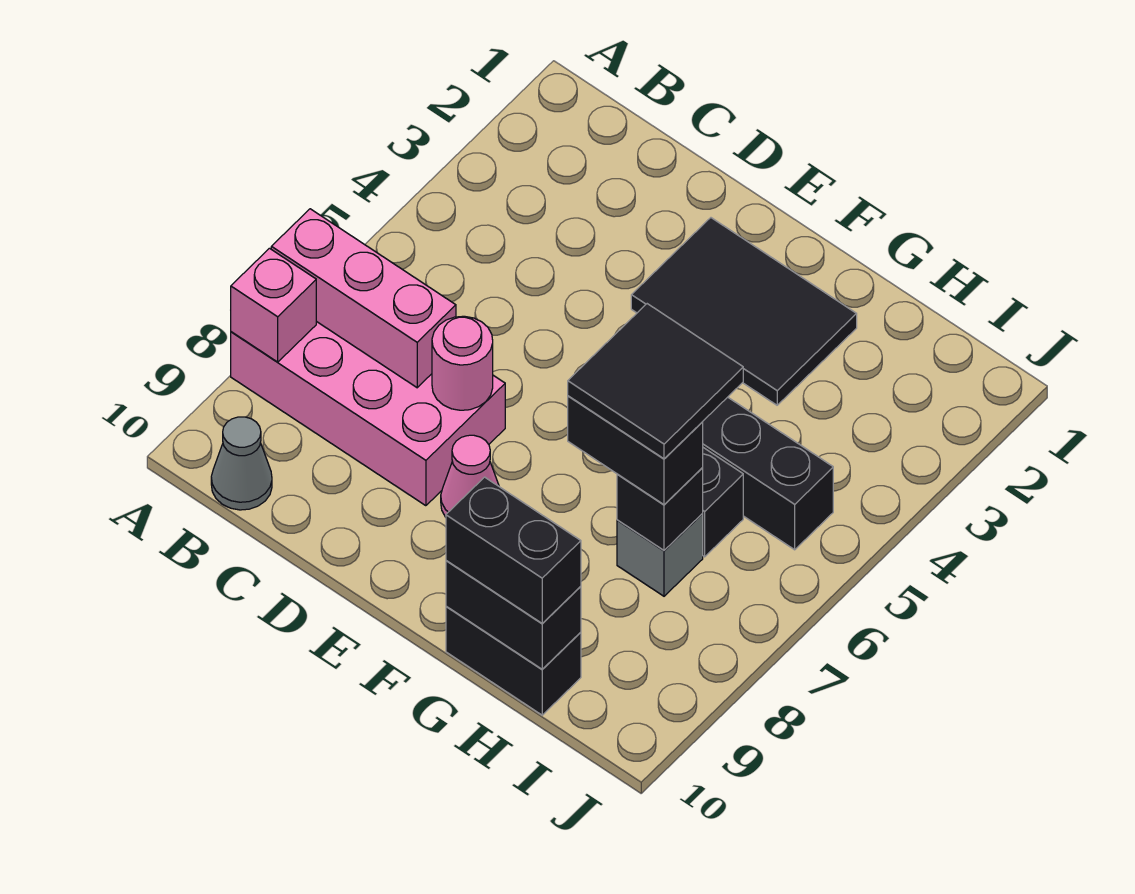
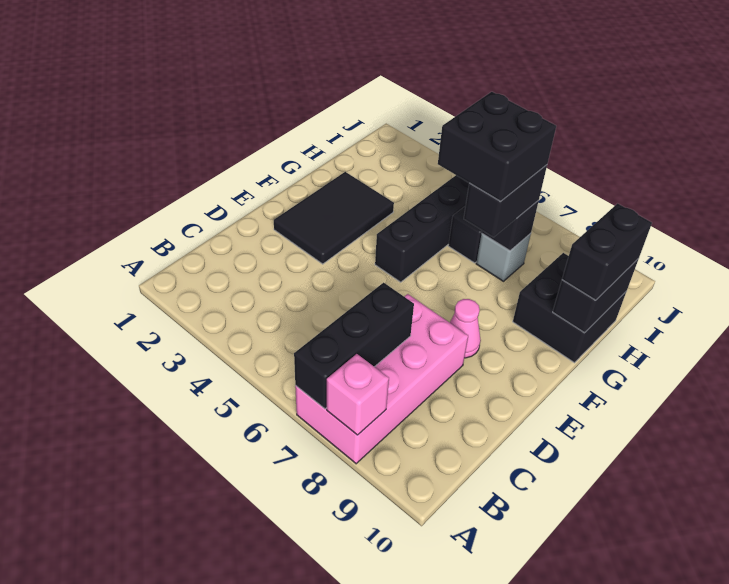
pink brick A7:C7 level 2 -> black brick A7:C7 level 2
grey cone B10 level 1 -> none
pink round brick D7 level 2 -> none
black tile G6:H7 level 4 -> black brick G6:H7 level 4
black brick G10:H10 level 1 -> black brick G9:H10 level 1

